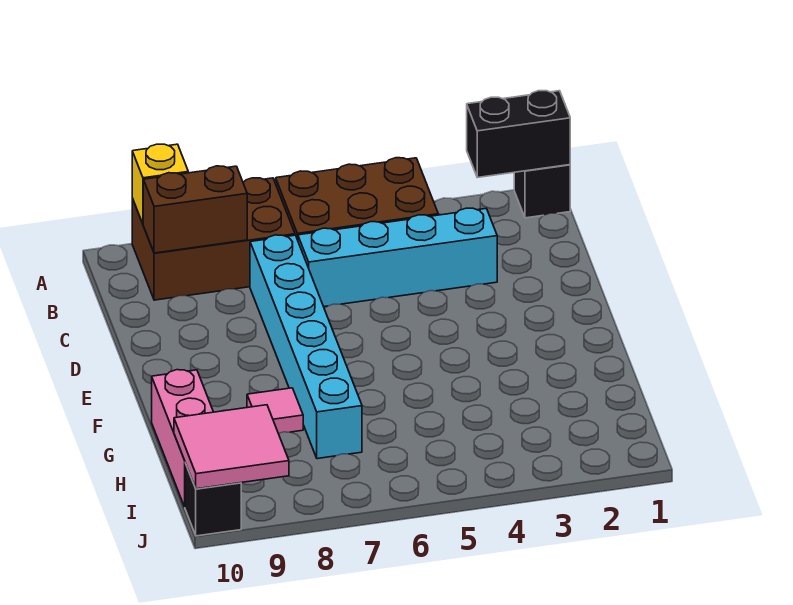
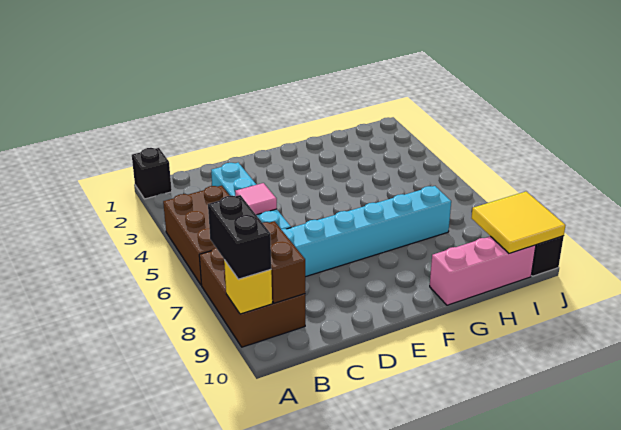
black brick A1:A2 level 2 -> black brick A8:A9 level 3
pink tile G8 level 1 -> pink tile C5 level 2
pink tile I9:J10 level 2 -> yellow tile I9:J10 level 2

